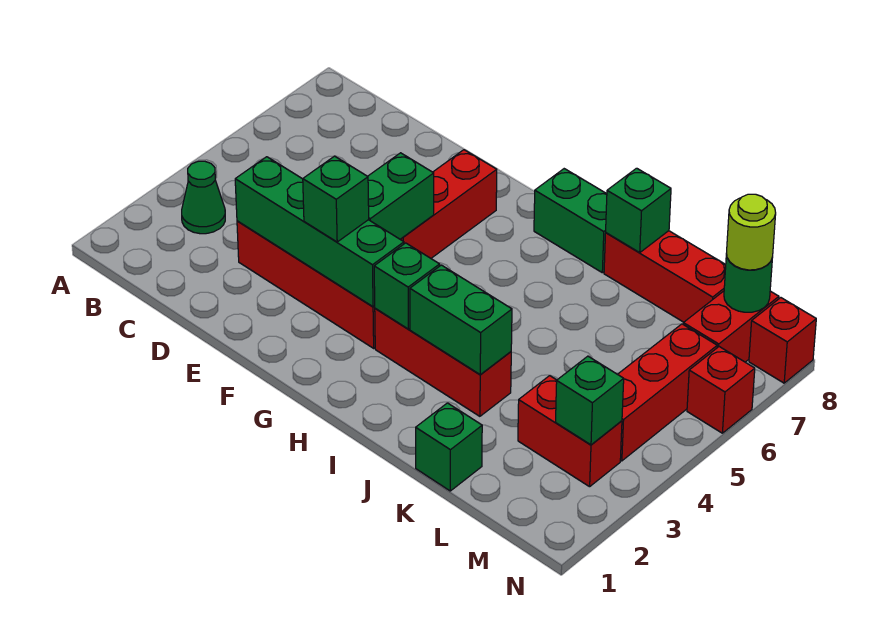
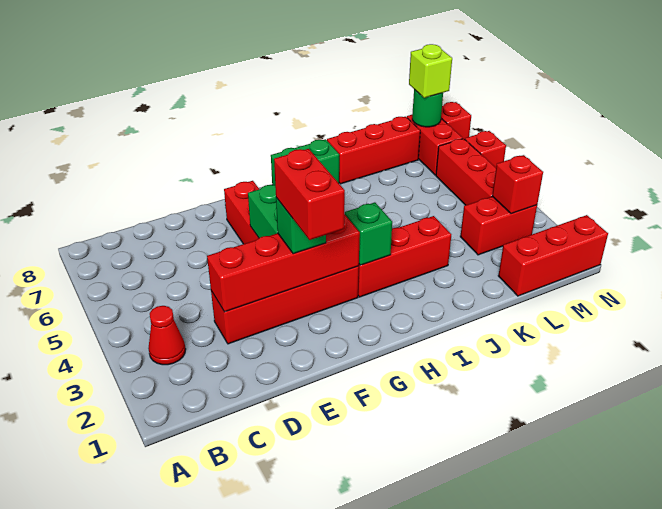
green cone B3 level 1 -> red cone B3 level 1
green brick D3:G3 level 2 -> red brick D3:G3 level 2
none -> red brick F2:F3 level 4
green brick I3:J3 level 2 -> none
green brick J8 level 2 -> none
green brick K1 level 1 -> none
none -> red brick L1:N1 level 1
green brick M3 level 2 -> red brick M3 level 2
lime round brick M8 level 3 -> lime brick M8 level 3

